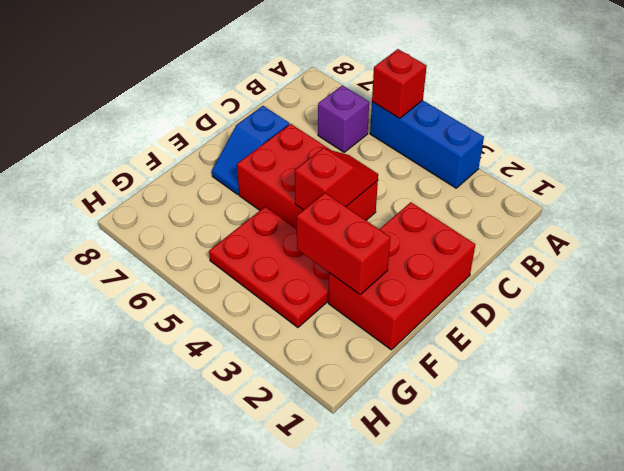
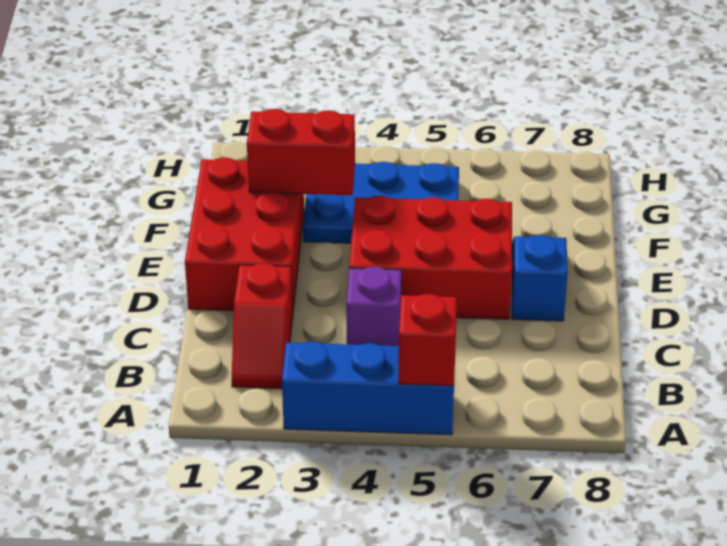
purple brick B6 level 1 -> purple brick C4 level 1
red slope D4:E4 level 2 top E -> red slope B2:C2 level 1 top C
red plate F3:G5 level 1 -> blue plate F3:G5 level 1

